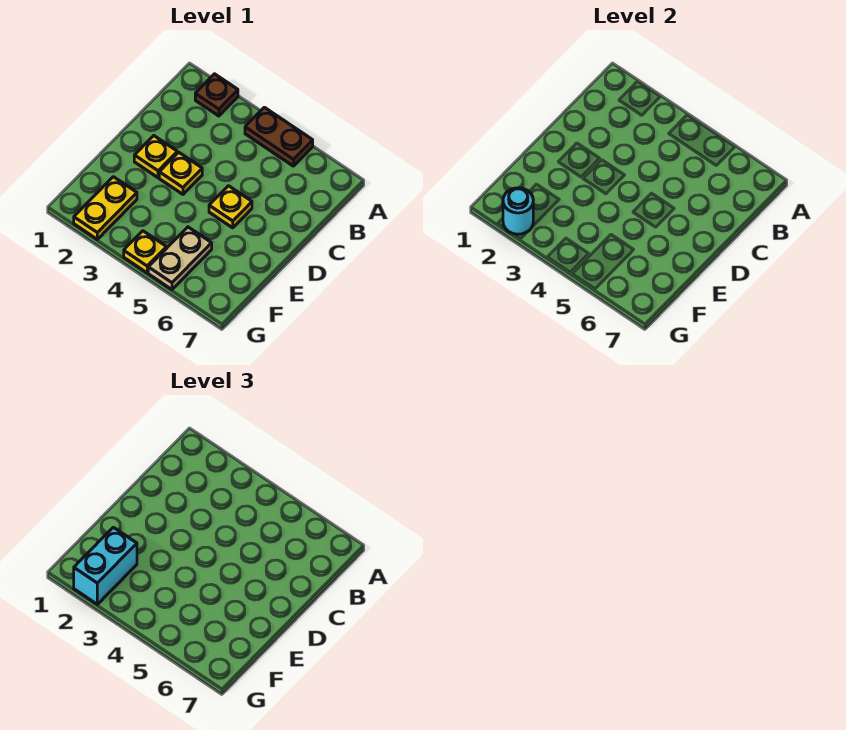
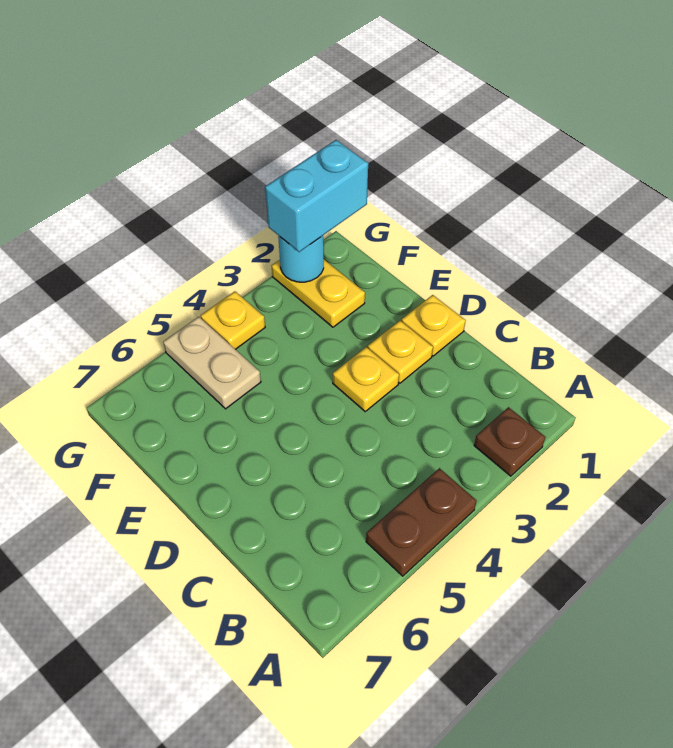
yellow plate D5 level 1 -> yellow plate D1 level 1
cyan brick F2:G2 level 3 -> cyan brick G1:G2 level 3

